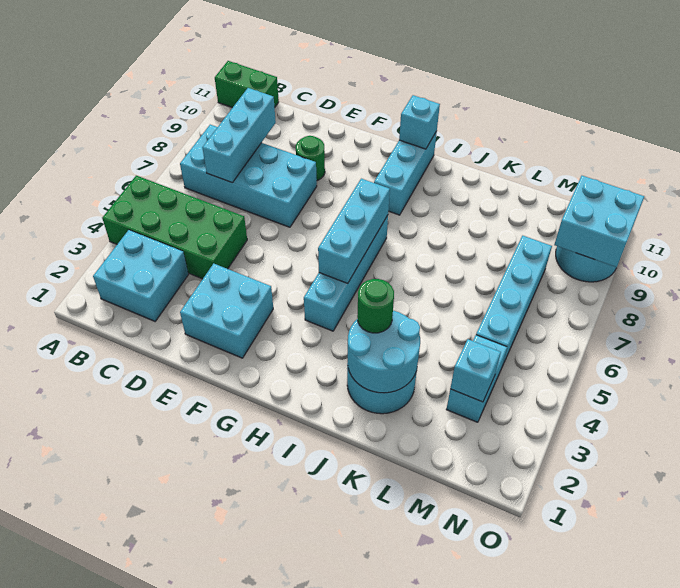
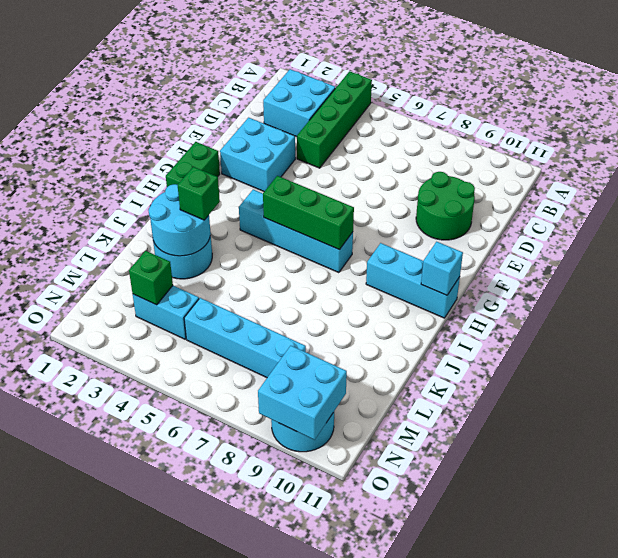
green brick A4:D5 level 1 -> green brick A4:D4 level 1
green brick A11:B11 level 1 -> green brick G1:H1 level 1
cyan brick B7:E8 level 1 -> none
cyan brick C7:C9 level 2 -> none
green round brick E9 level 1 -> green round brick D9:E10 level 1
cyan brick H5:H7 level 2 -> green brick H5:H7 level 2
green round brick J3 level 3 -> green brick J3 level 3
cyan brick M3 level 2 -> green brick M3 level 2

